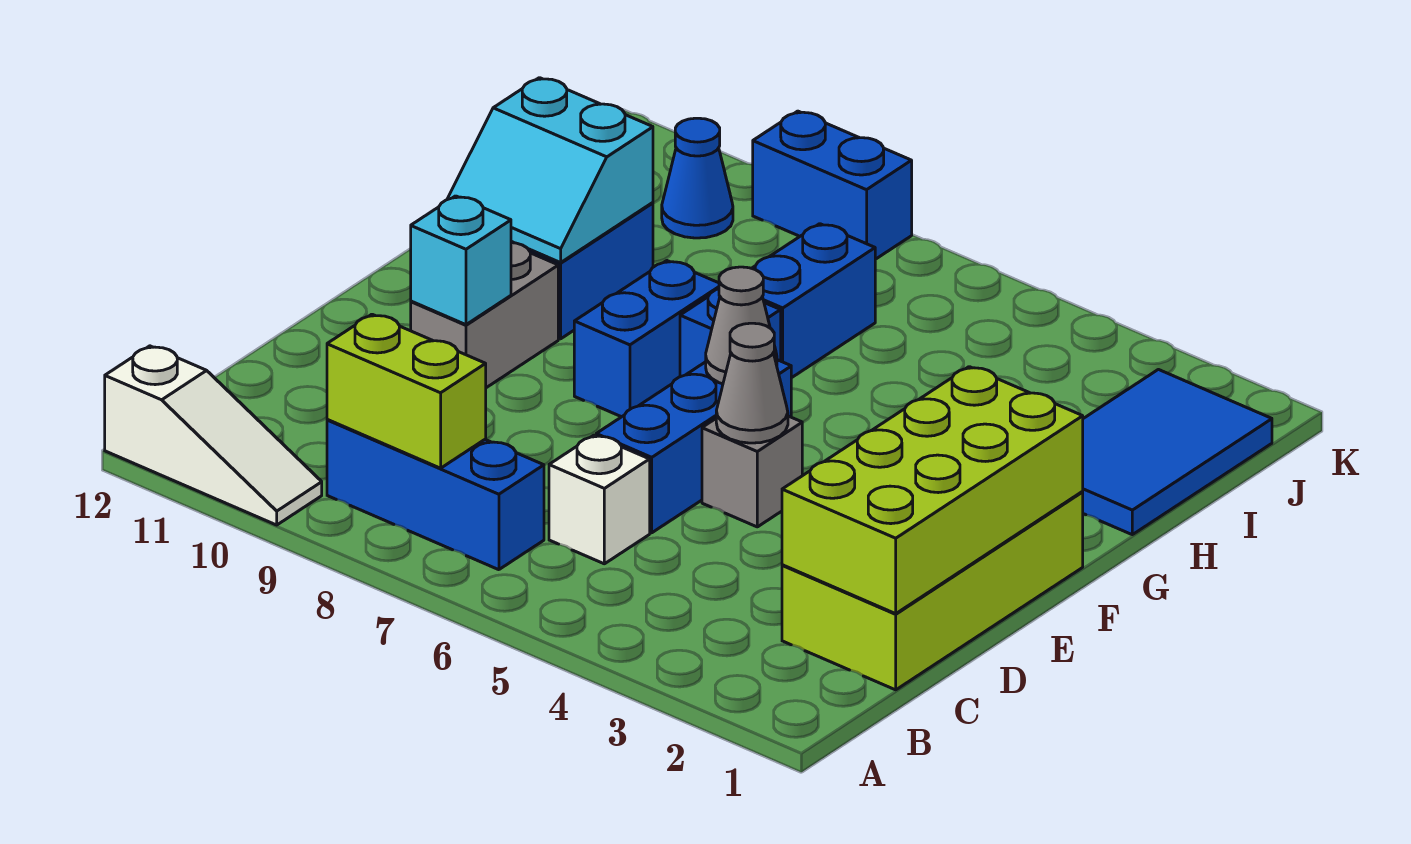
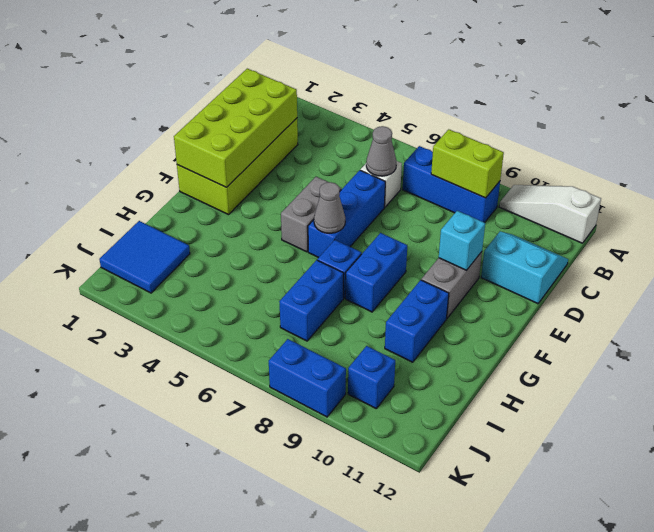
grey brick E5 level 1 -> grey brick E5:F5 level 1
grey cone E5 level 2 -> grey cone C6 level 2
cyan slope G10:H11 level 2 top H -> cyan slope C11:D12 level 1 top D
blue tile H1:J2 level 1 -> blue tile I1:J2 level 1
blue cone J10 level 1 -> blue brick J10 level 1

